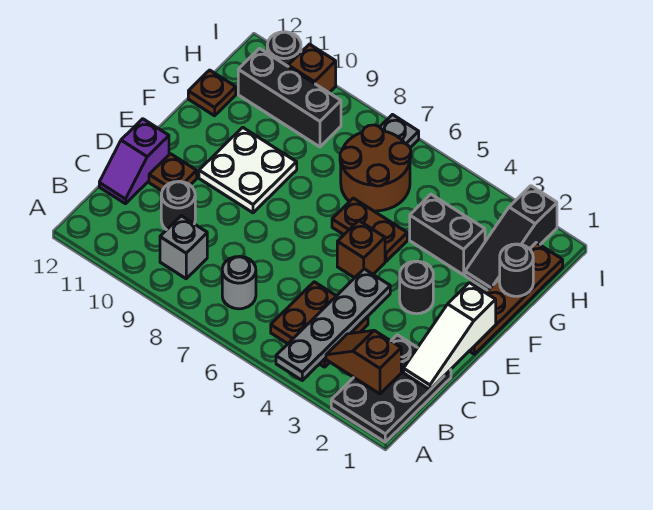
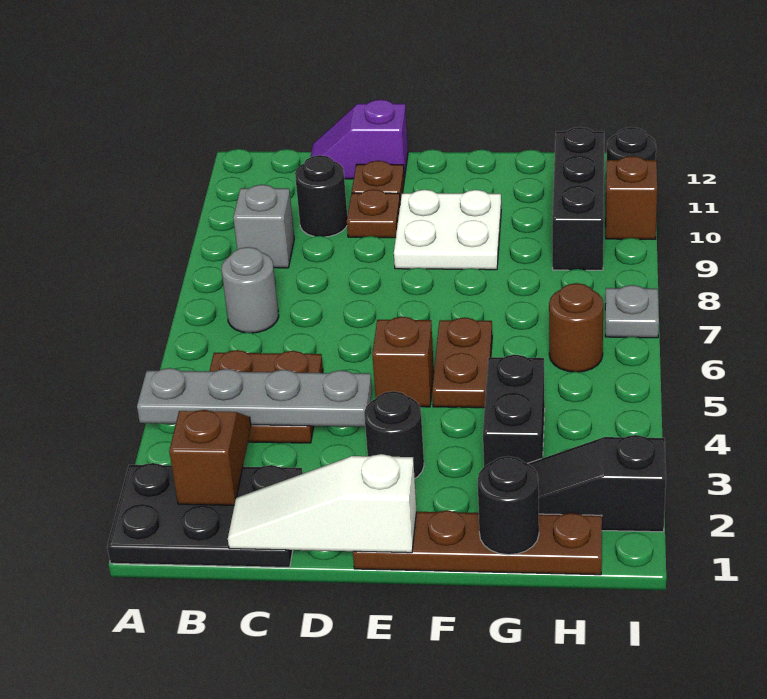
brown round brick G6:H7 level 1 -> brown round brick H6 level 1
brown plate G12 level 1 -> brown plate D10 level 1

